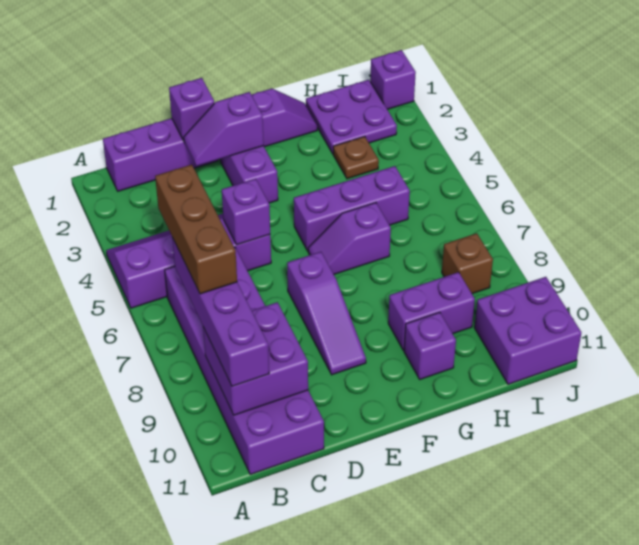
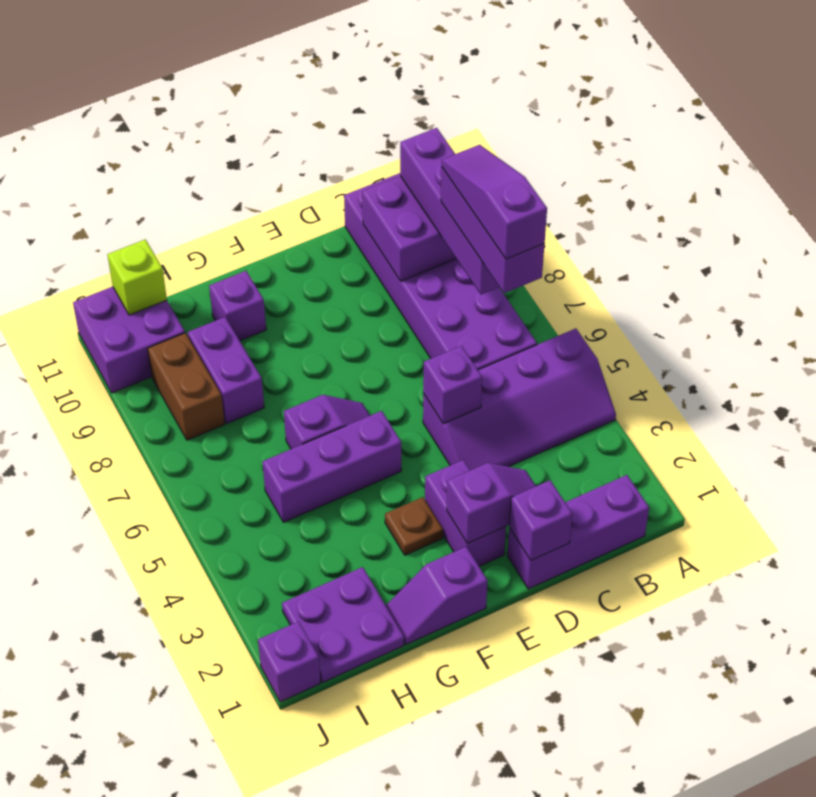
brown brick B6:B8 level 4 -> purple brick B6:B8 level 4
purple slope E7:E9 level 1 top 7 -> purple slope B6:B8 level 5 top 6
purple brick G9:H9 level 1 -> purple brick H8:H9 level 1
brown plate H3 level 1 -> brown plate F3 level 1
brown brick I8 level 1 -> brown brick I8:I9 level 1
none -> lime brick I11 level 2

